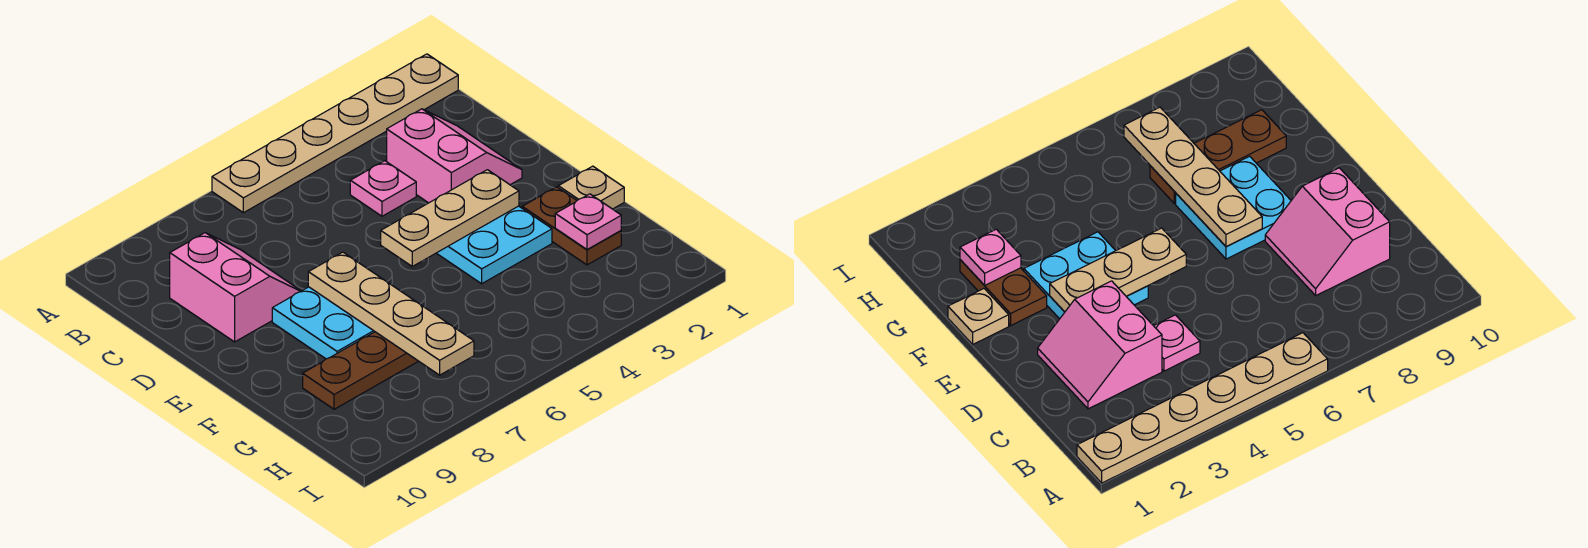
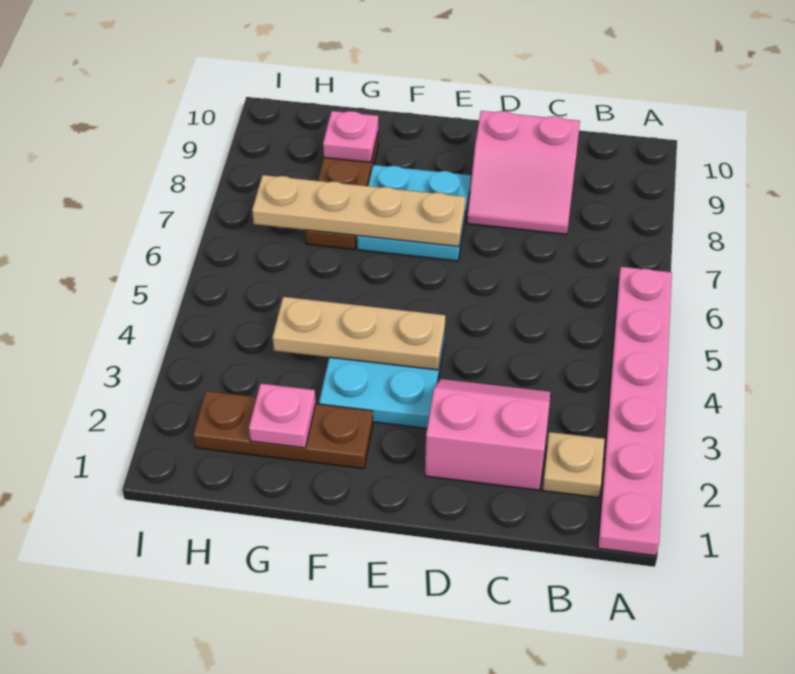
tan plate A1:A6 level 1 -> pink plate A1:A6 level 1
pink slope C2:D3 level 1 top 3 -> pink slope C2:D3 level 1 top 2
pink plate C4 level 1 -> pink plate G9 level 2
tan plate E3:E5 level 2 -> tan plate E4:G4 level 2
tan plate F1 level 1 -> tan plate B2 level 1
brown plate F2:G2 level 1 -> brown plate F2:H2 level 1

